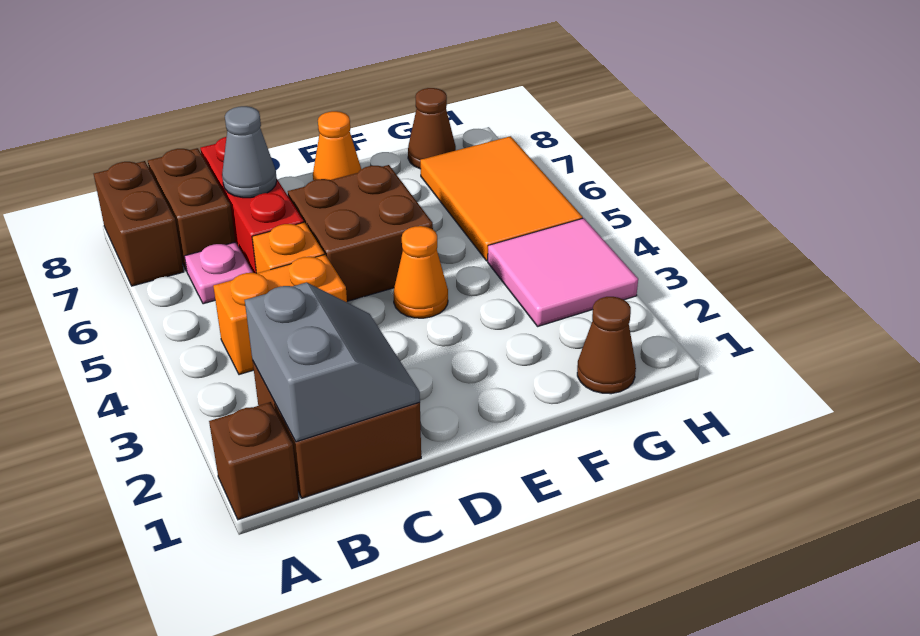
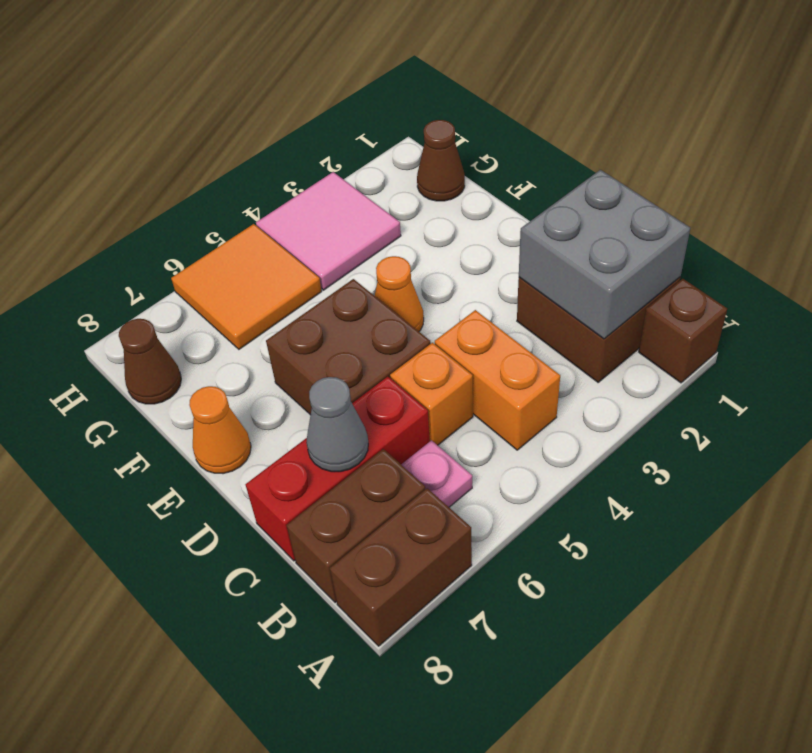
grey slope B1:C2 level 2 top B -> grey brick B1:C2 level 2
orange tile G5:H7 level 1 -> orange tile G5:H6 level 1

